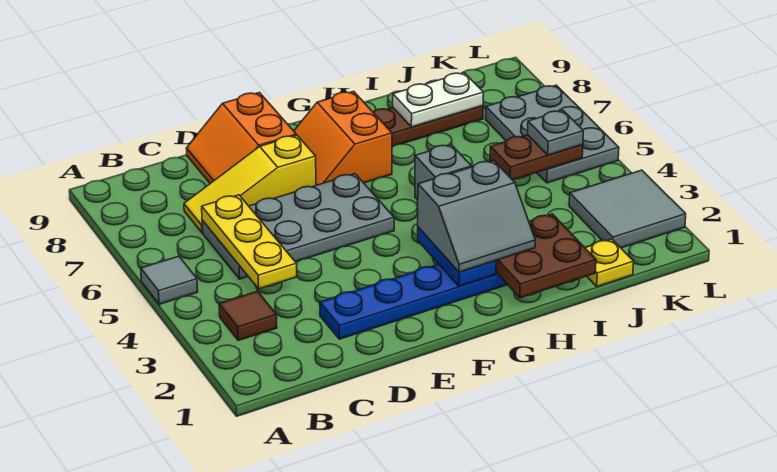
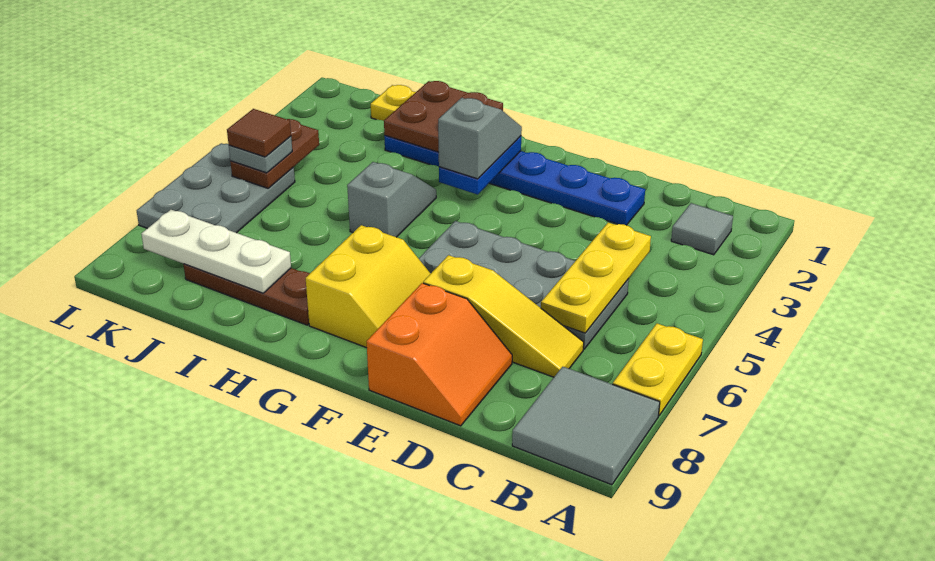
grey tile A5 level 1 -> grey tile B2 level 1
none -> yellow plate A6:A7 level 1
brown tile B3 level 1 -> brown tile K5 level 4
orange slope F7:G8 level 1 top G -> yellow slope F7:G8 level 1 top G
grey slope G2:H3 level 3 top 3 -> grey slope G2:G3 level 3 top 3
white plate I8:J8 level 2 -> white plate I8:K8 level 2
brown plate J5:K5 level 2 -> brown plate K4:K5 level 2
grey tile K2:L3 level 1 -> grey tile A8:B9 level 1

